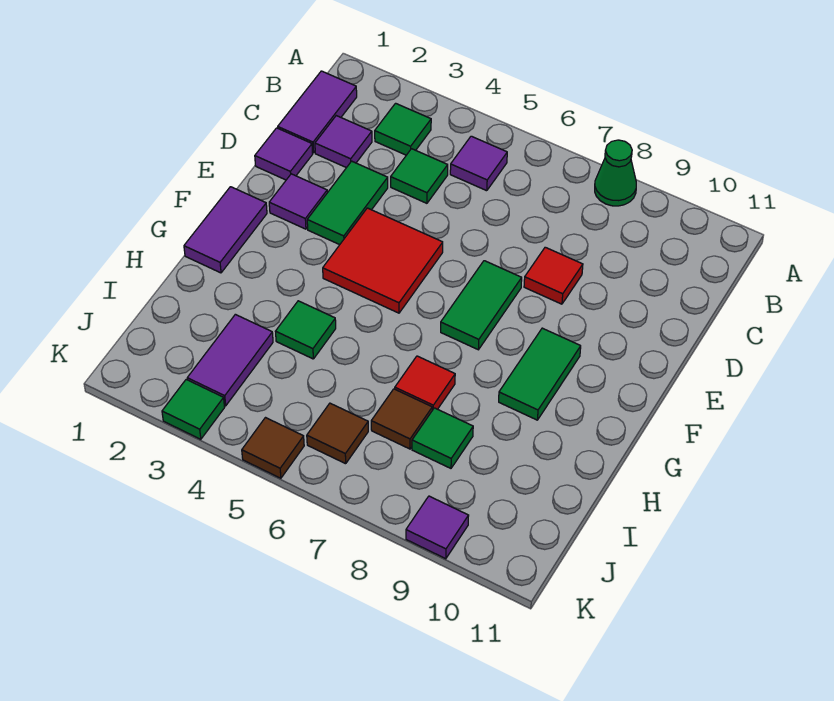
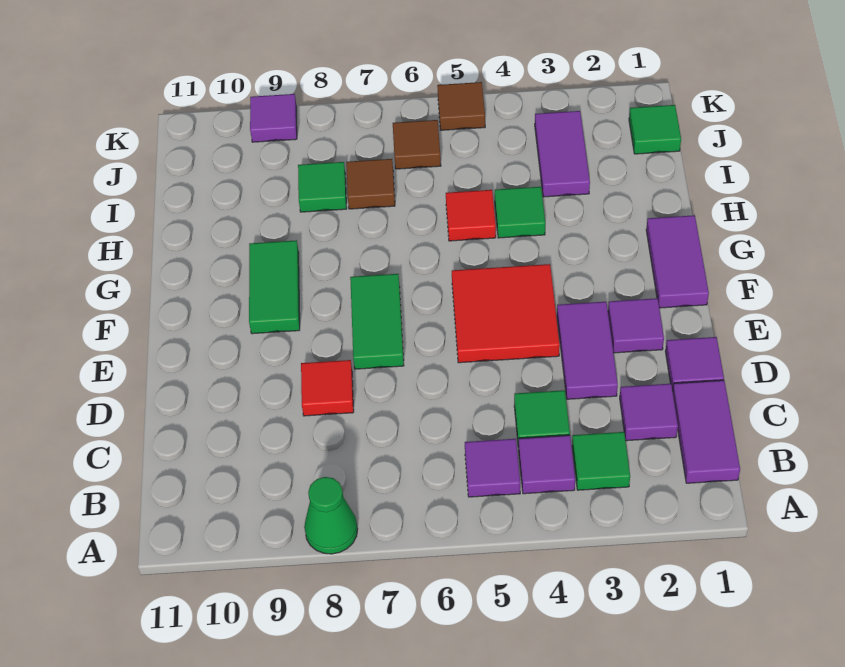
none -> purple tile B4 level 1
green tile D3:E3 level 1 -> purple tile D3:E3 level 1
red tile H7 level 1 -> red tile H5 level 1
green tile K3 level 1 -> green tile J1 level 1

